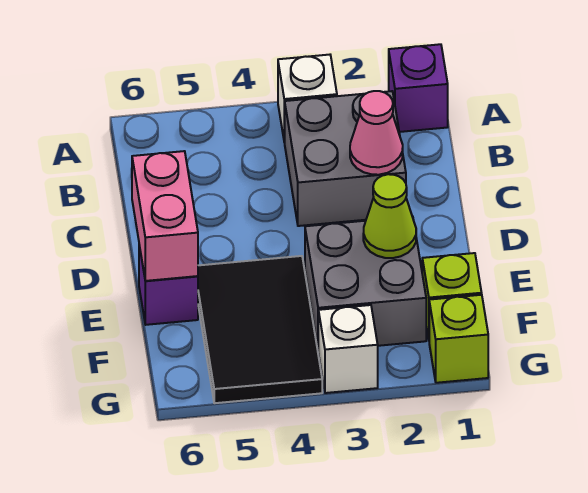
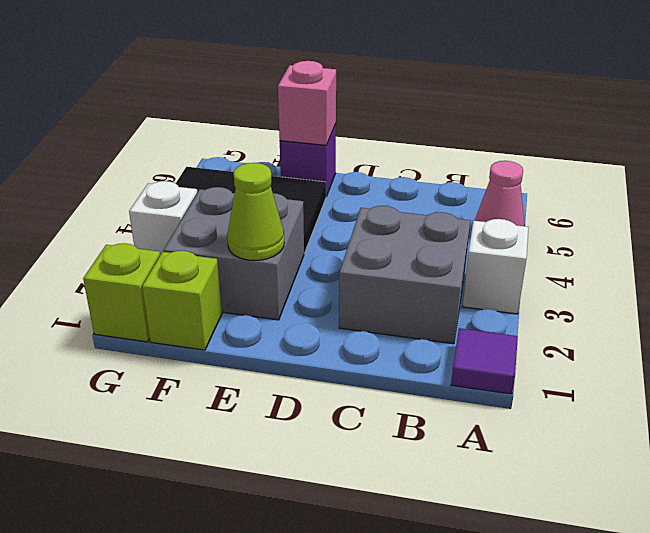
purple brick A1 level 1 -> purple tile A1 level 1
pink cone C2 level 2 -> pink cone A5 level 1
pink brick D6:E6 level 2 -> pink brick E6 level 2

